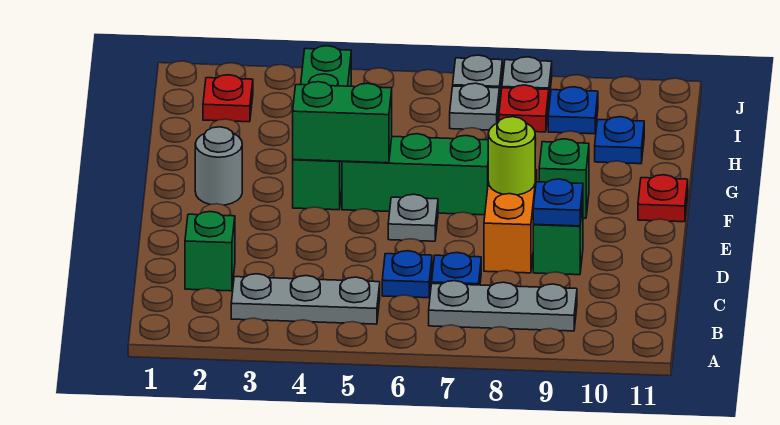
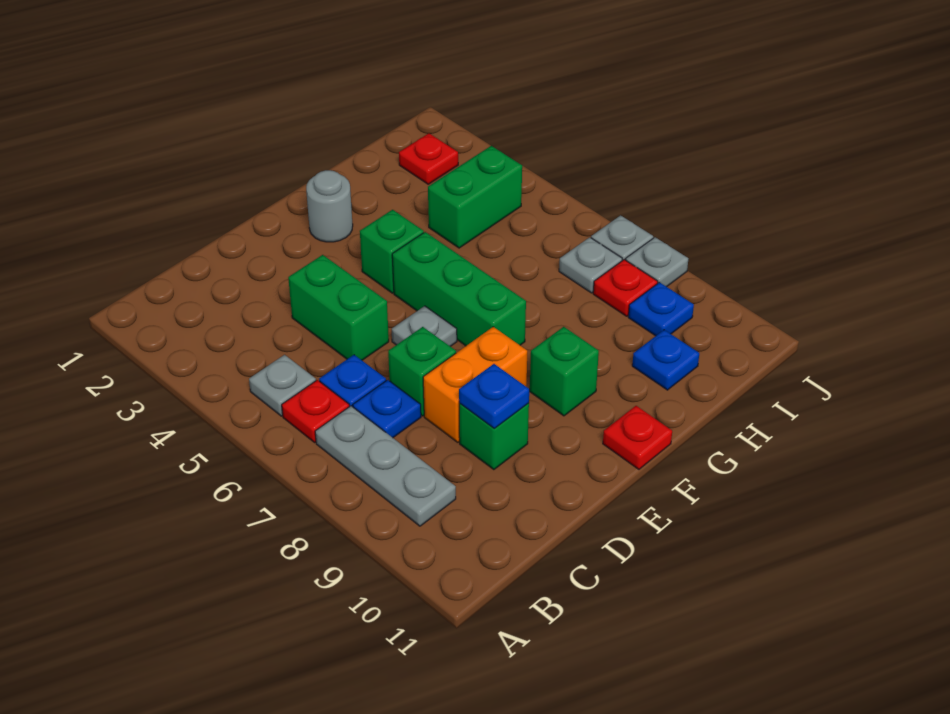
grey plate B3:B5 level 1 -> grey plate B5 level 1
none -> red plate B6 level 1
green brick C2 level 1 -> green brick D7 level 1
lime round brick E8 level 2 -> none
green brick F4:F5 level 2 -> green brick D4:D5 level 1

